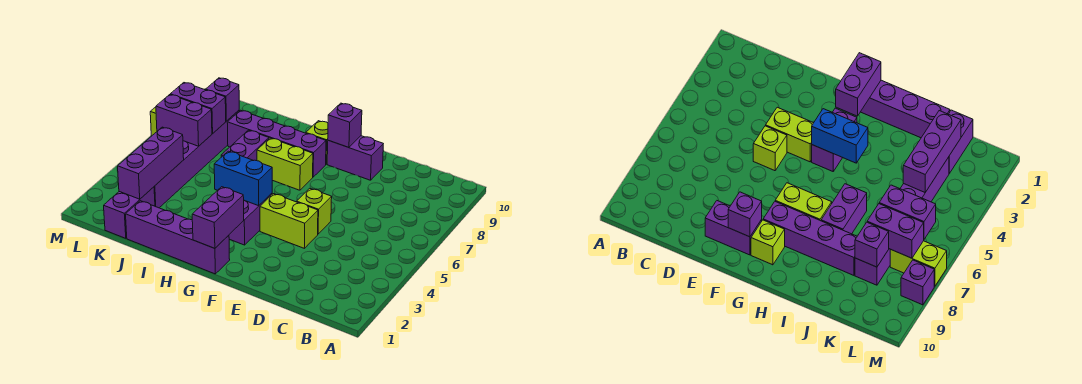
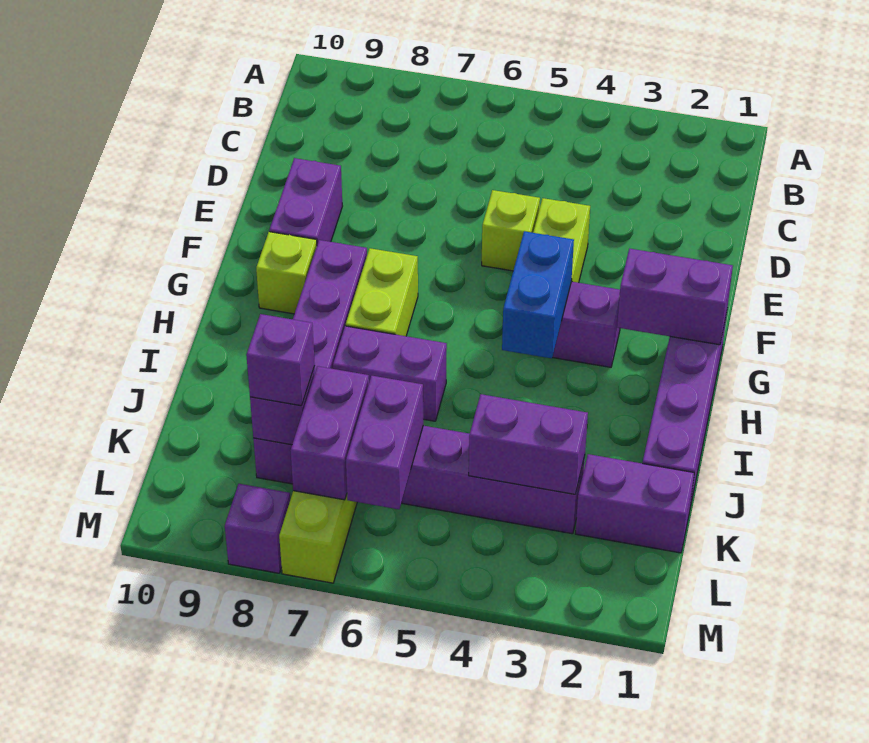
purple brick F9 level 2 -> purple brick K8 level 3
purple brick K2:K4 level 2 -> purple brick K3:K4 level 2

